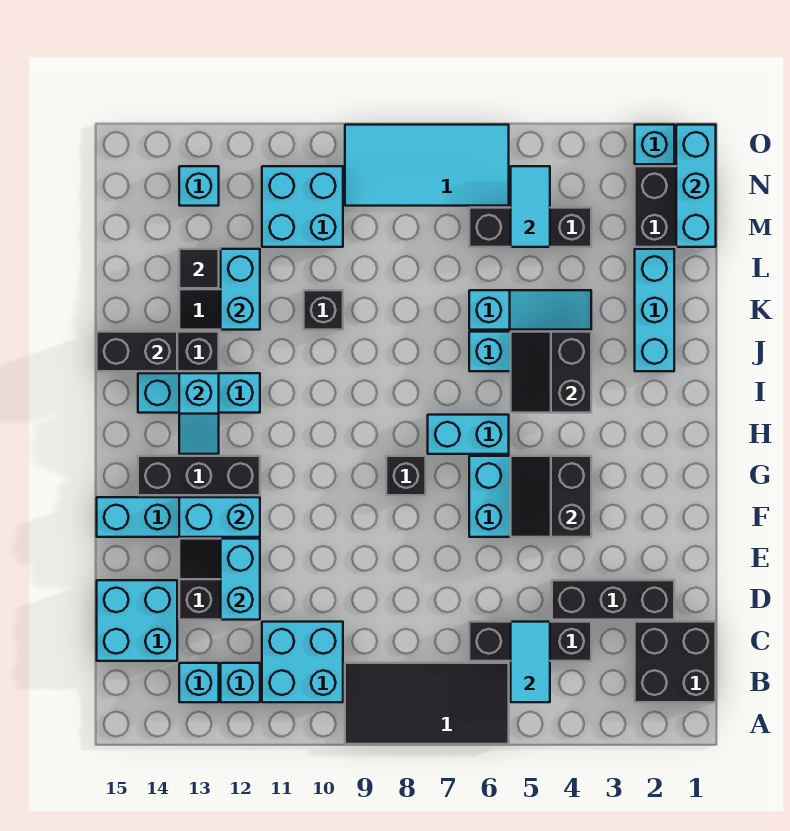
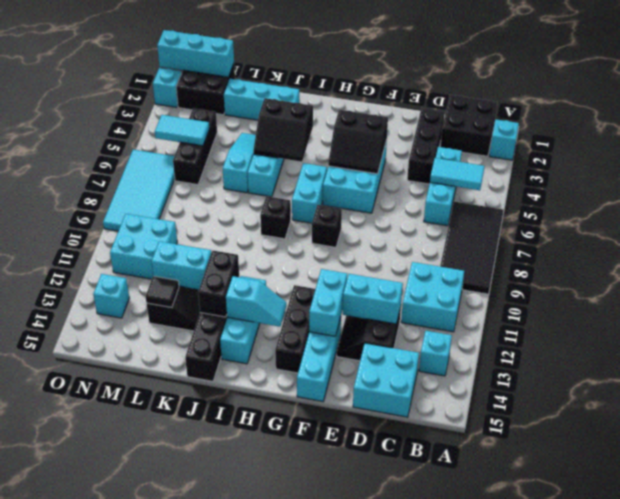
cyan brick B12 level 1 -> cyan brick A2 level 1
black brick C4:C6 level 1 -> cyan brick C4:C6 level 1
black brick J14:J15 level 2 -> black brick J12:J13 level 2
black brick K10 level 1 -> black brick I8 level 1

